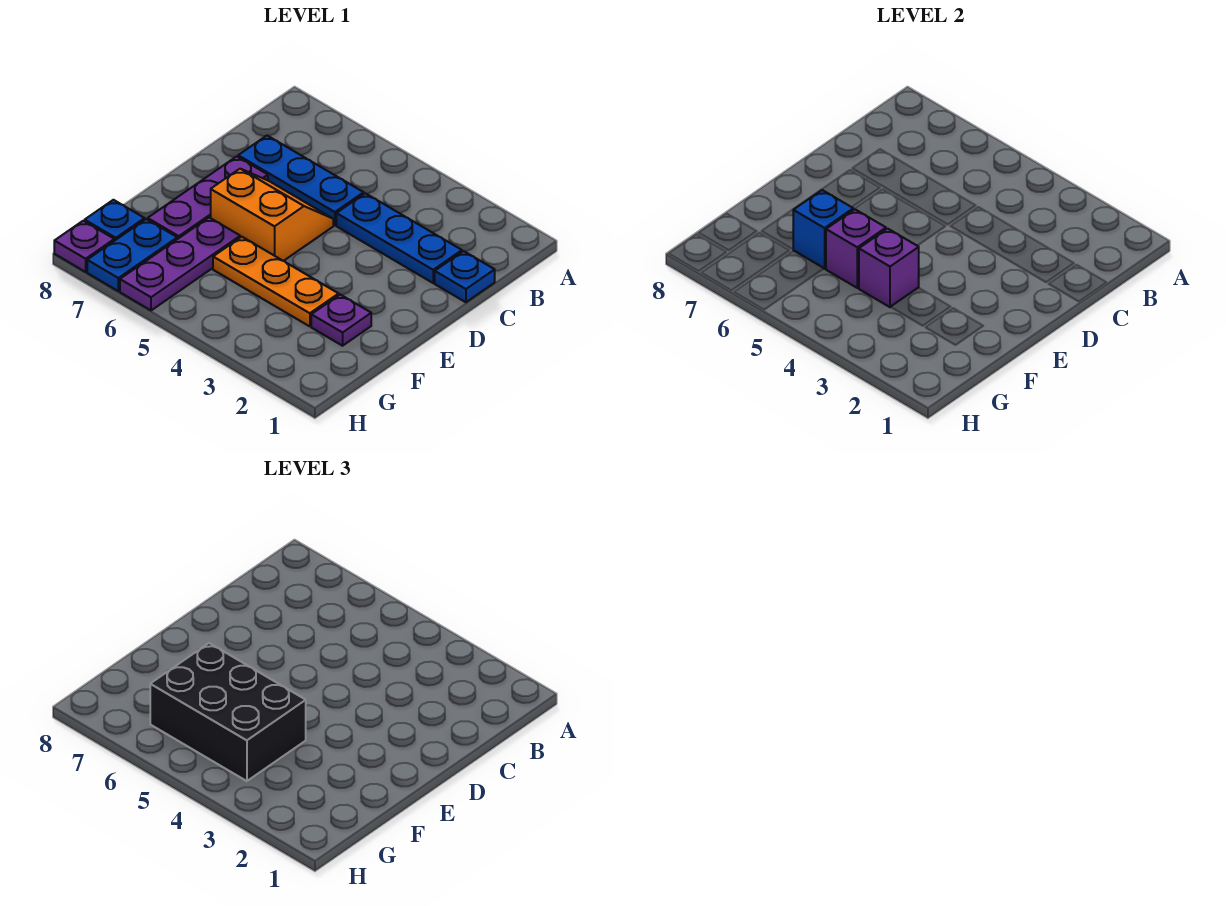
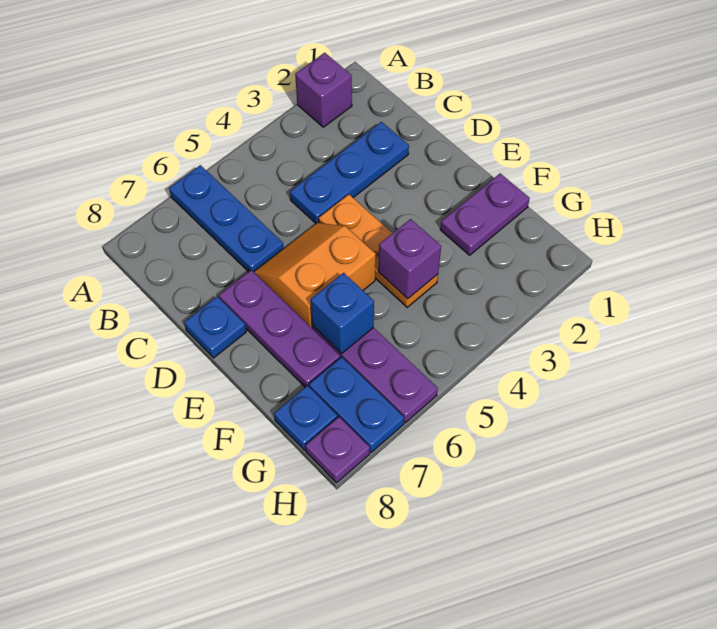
blue plate C1 level 1 -> blue plate D8 level 1
blue plate C5:C7 level 1 -> blue plate A6:C6 level 1
purple plate F2 level 1 -> purple plate F1:F2 level 1
orange plate F3:F5 level 1 -> orange plate D4:F4 level 1
black brick F4:G6 level 3 -> none
purple brick F5 level 2 -> purple brick A2 level 1

